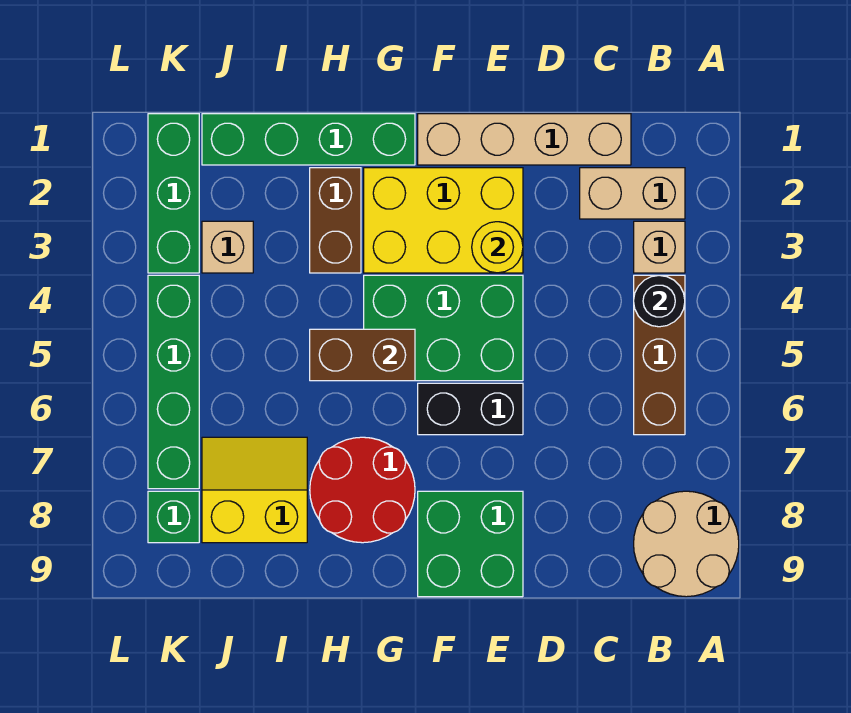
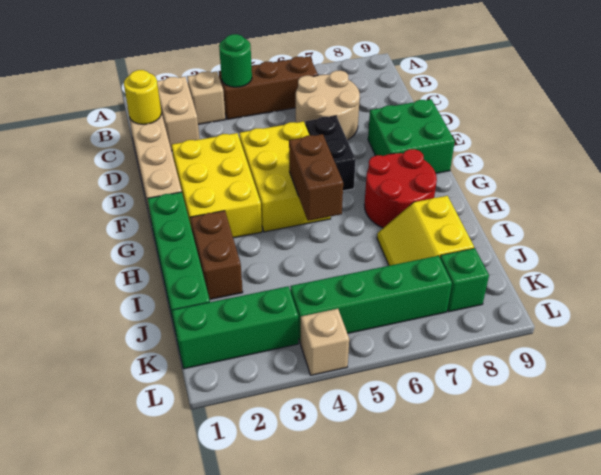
tan round brick A8:B9 level 1 -> tan round brick C6:D7 level 1
black round brick B4 level 2 -> green round brick B4 level 2
yellow round brick E3 level 2 -> yellow round brick C1 level 2
green brick E4:G5 level 1 -> yellow brick E4:G5 level 1
brown brick H2:H3 level 1 -> brown brick H2:I2 level 1
tan brick J3 level 1 -> tan brick L4 level 1

